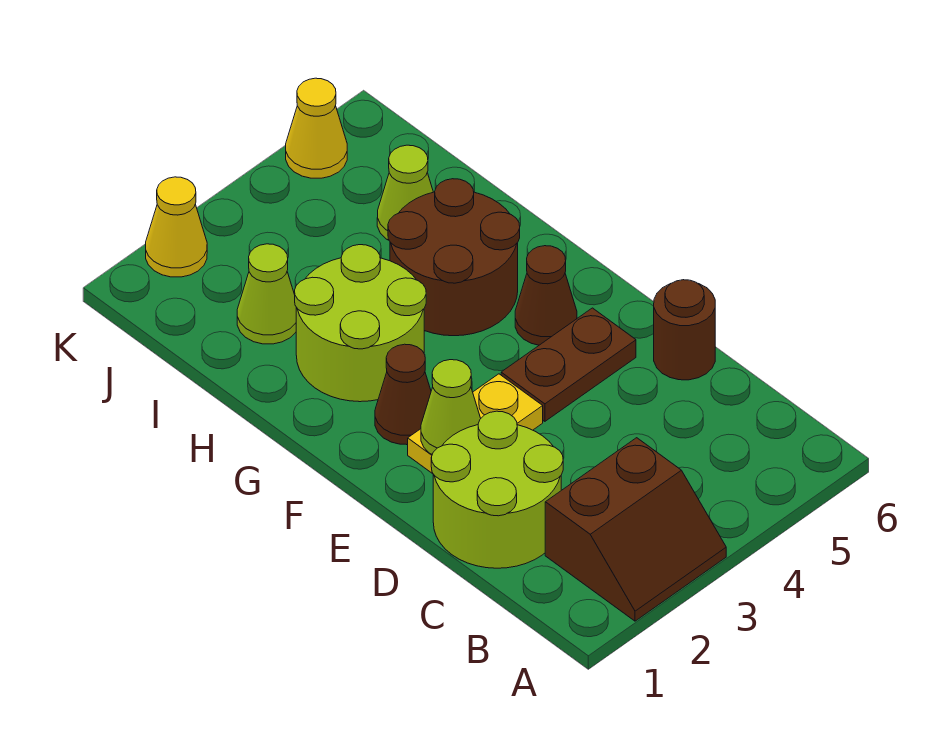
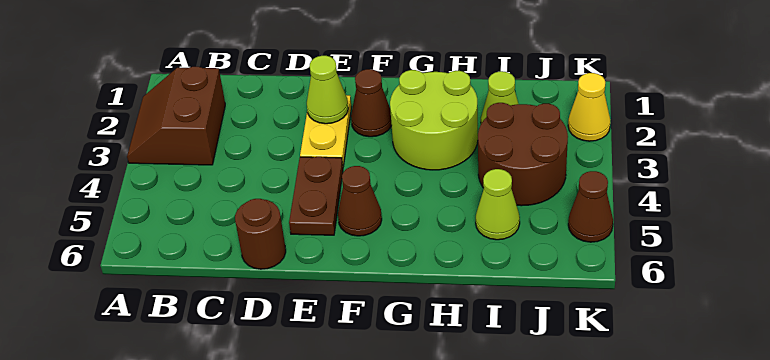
lime round brick C1:D2 level 1 -> none
brown round brick G4:H5 level 1 -> brown round brick I3:J4 level 1
yellow cone K5 level 1 -> brown cone K5 level 1

